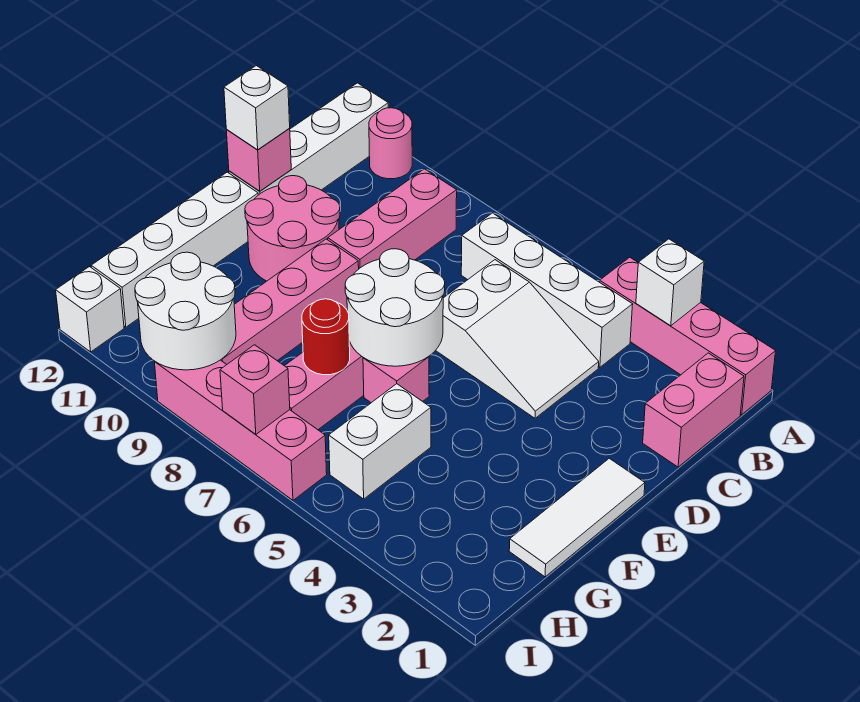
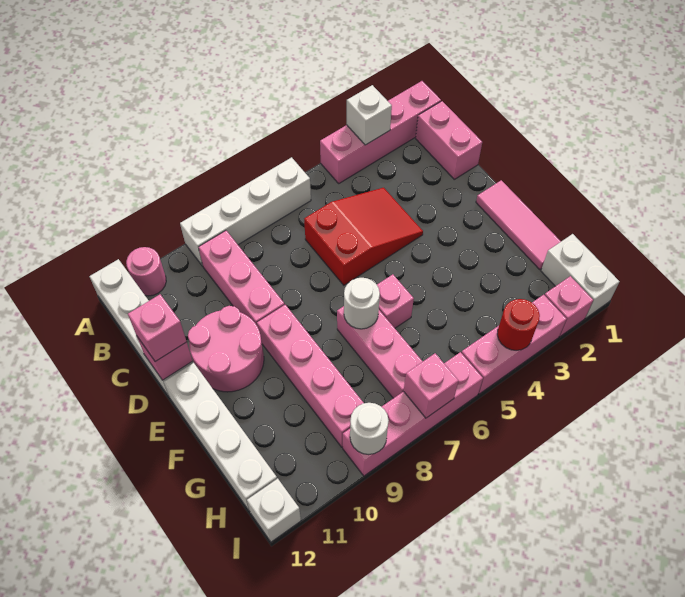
white brick B4:B7 level 1 -> white brick A6:A9 level 1
white slope C4:D6 level 1 top 6 -> red slope C4:D6 level 1 top 6
white brick D12 level 3 -> pink brick D12 level 3
white tile E1:G1 level 1 -> pink tile E1:G1 level 1
white round brick E6:F7 level 2 -> white round brick F7 level 2
white brick G5:H5 level 1 -> white brick H1:I1 level 1
red round brick G7 level 2 -> red round brick I4 level 2
white round brick H9:I10 level 2 -> white round brick I9 level 2
none -> pink brick I2 level 1
none -> pink brick I3:I5 level 1

